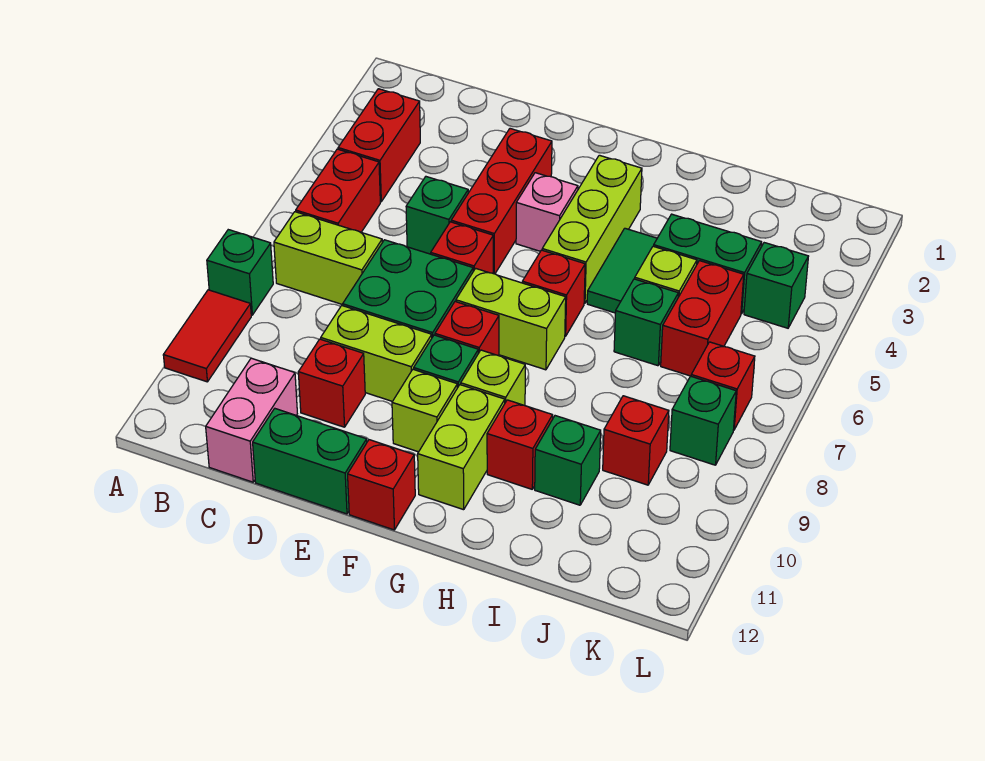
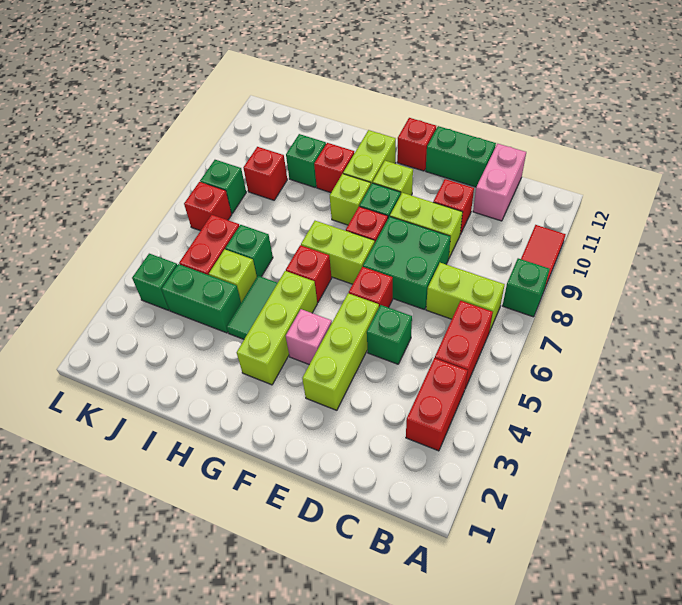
red brick E3:E5 level 1 -> lime brick E3:E5 level 1

